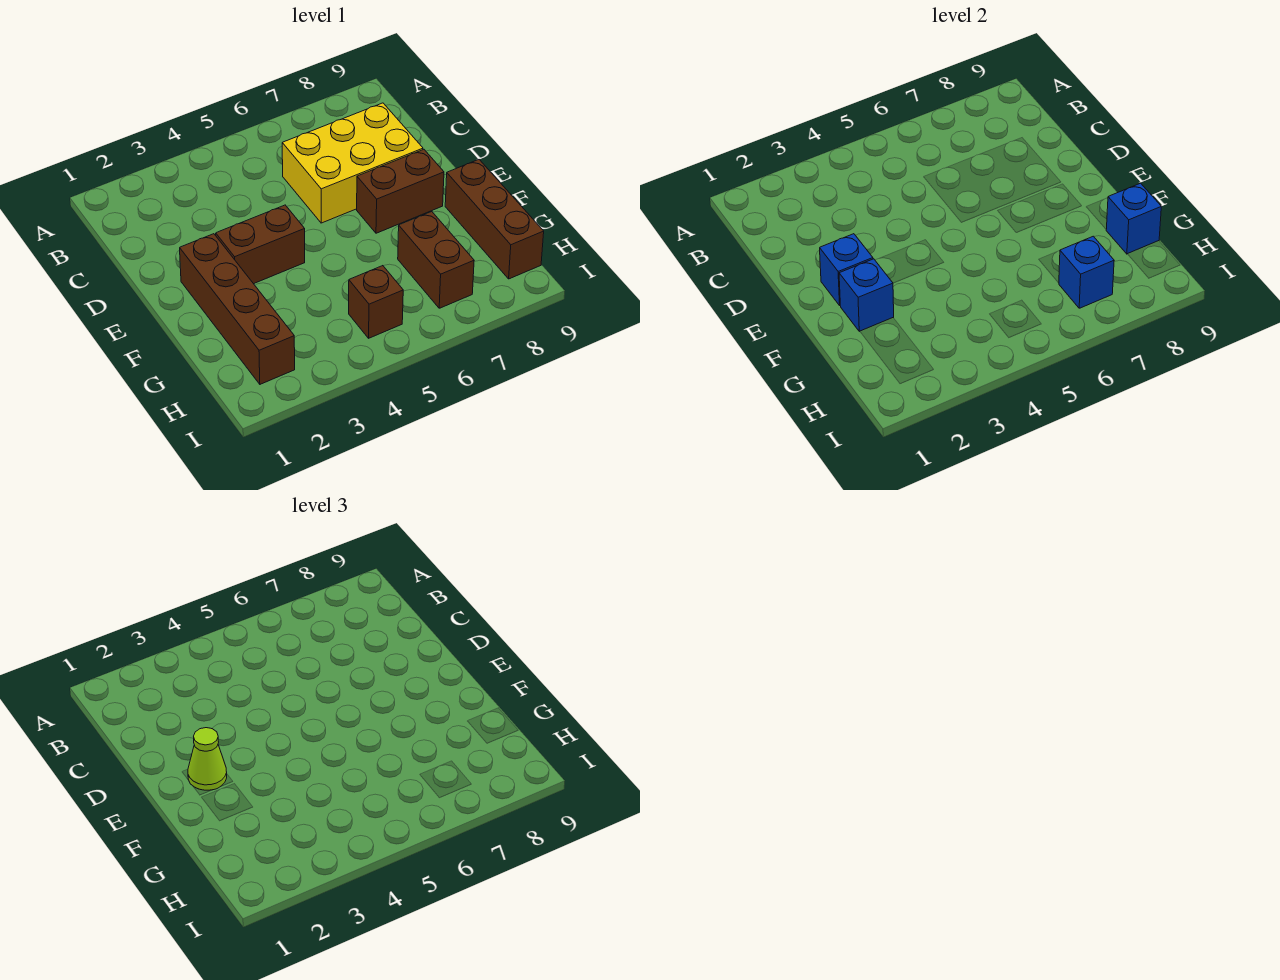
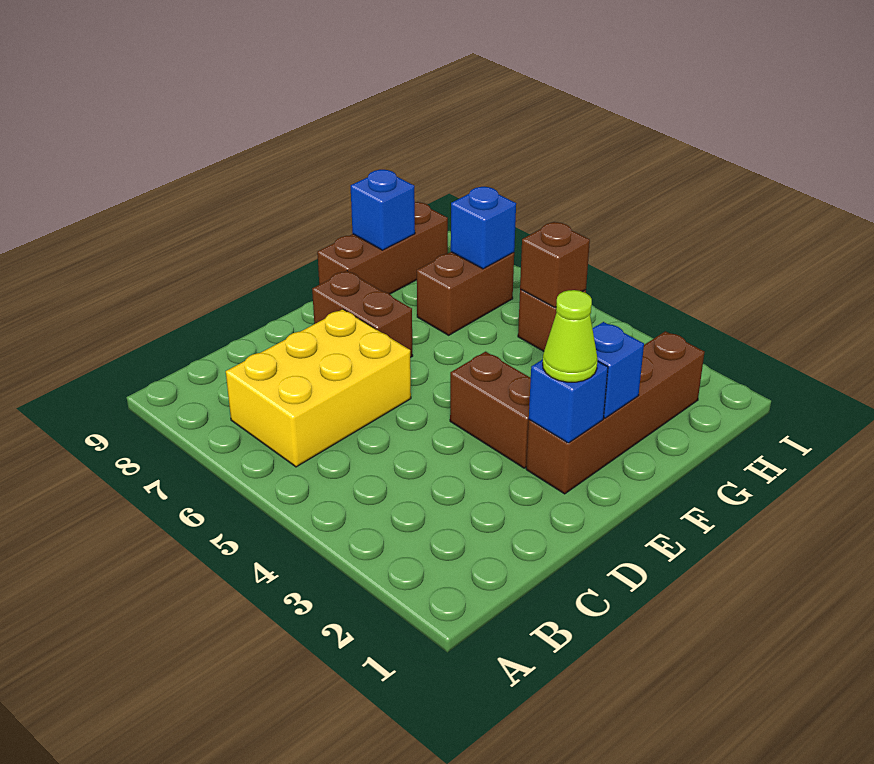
yellow brick C6:D8 level 1 -> yellow brick B6:D7 level 1
none -> brown brick H5 level 2

